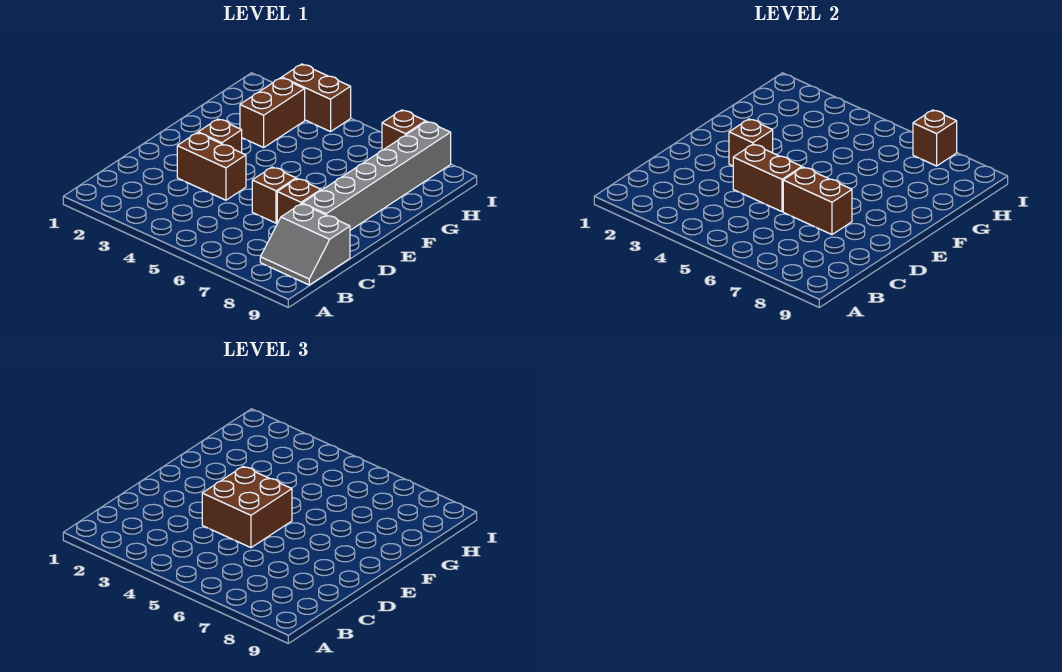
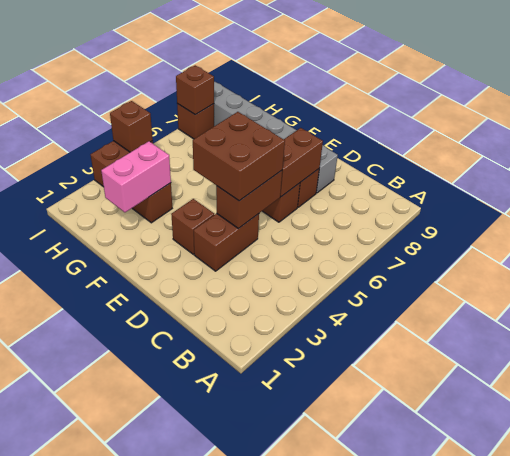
grey slope B8:C9 level 1 top C -> none
brown brick E3 level 2 -> brown brick I4 level 2
none -> pink brick G2:G3 level 2

